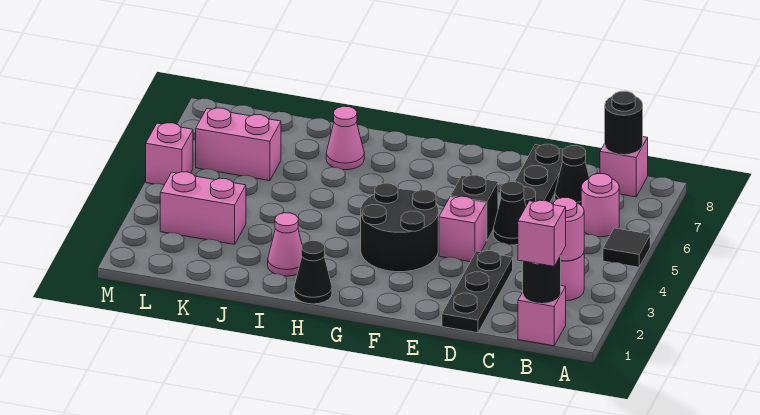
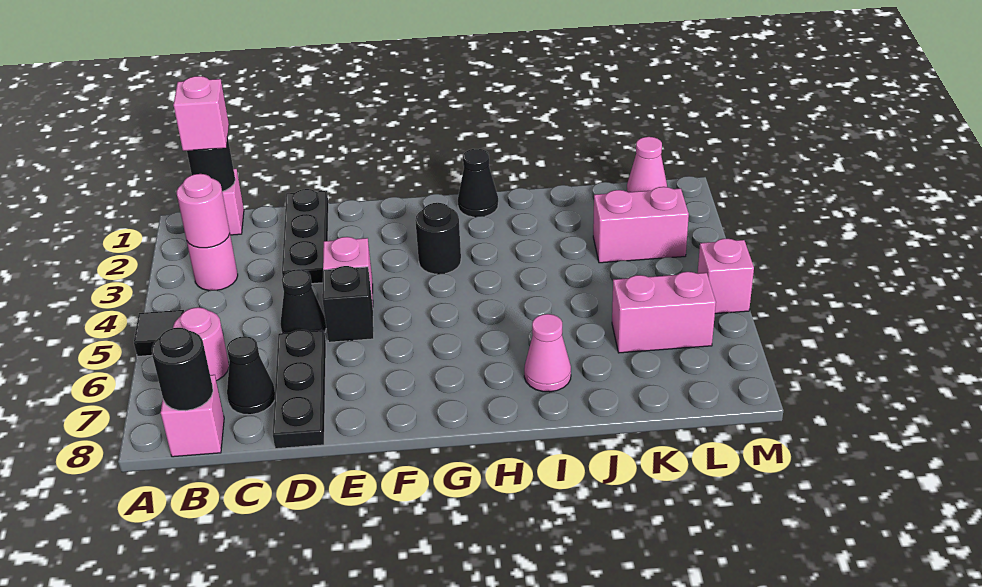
black round brick F3:G4 level 1 -> black round brick G3 level 1
pink cone I2 level 1 -> pink cone L1 level 1

